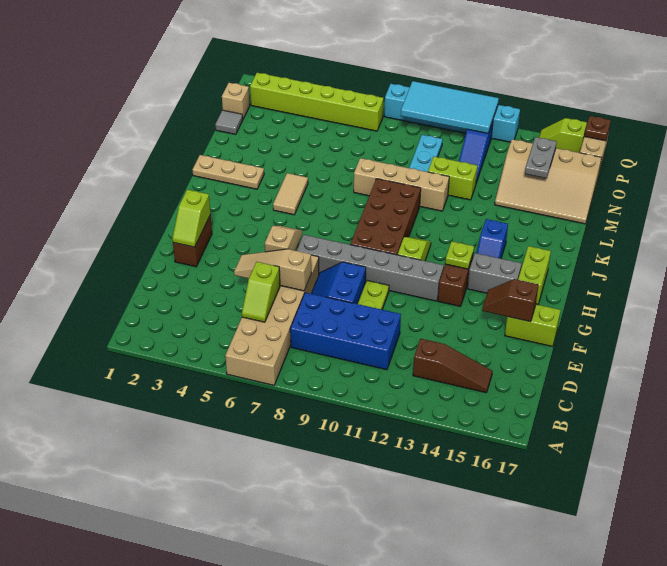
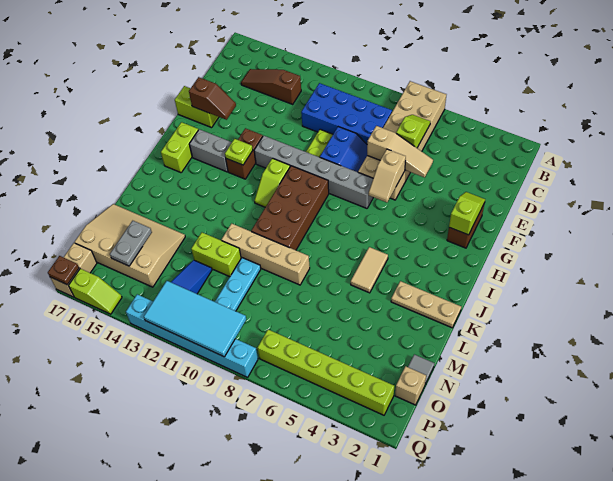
blue slope I14:J14 level 1 top J -> none

